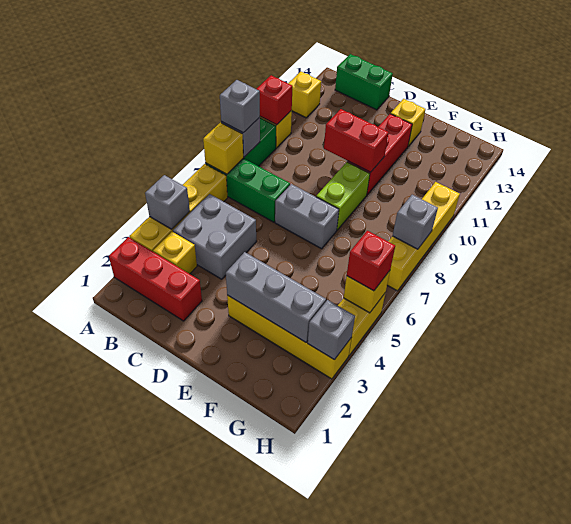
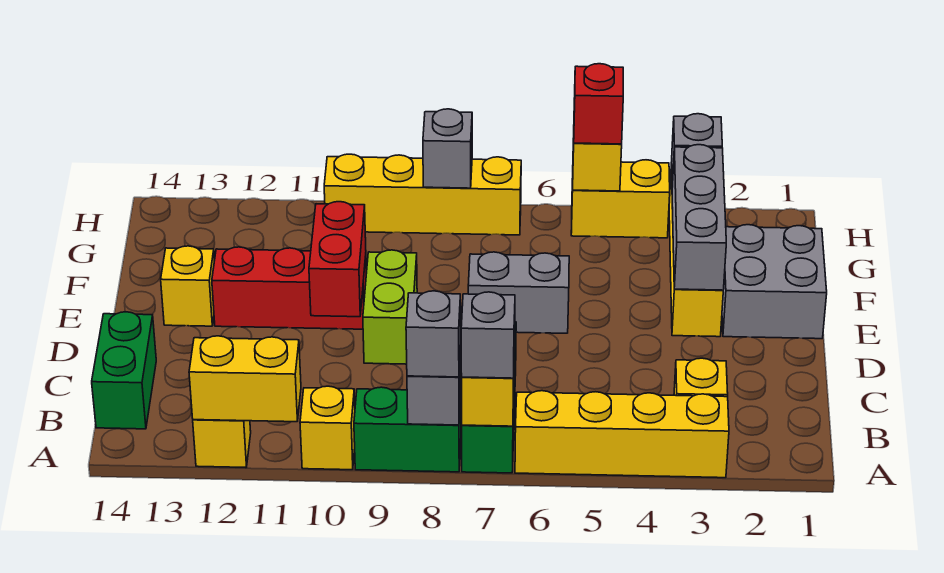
red brick A2:C2 level 1 -> none
grey brick A4 level 2 -> grey brick A7 level 3
red brick A10 level 2 -> none
none -> yellow brick A11:A12 level 2
grey brick B4:C5 level 1 -> grey brick E1:F2 level 1
grey brick D7:E7 level 1 -> grey brick E6:E7 level 1
lime brick E8:E9 level 1 -> lime brick D9:E9 level 1

